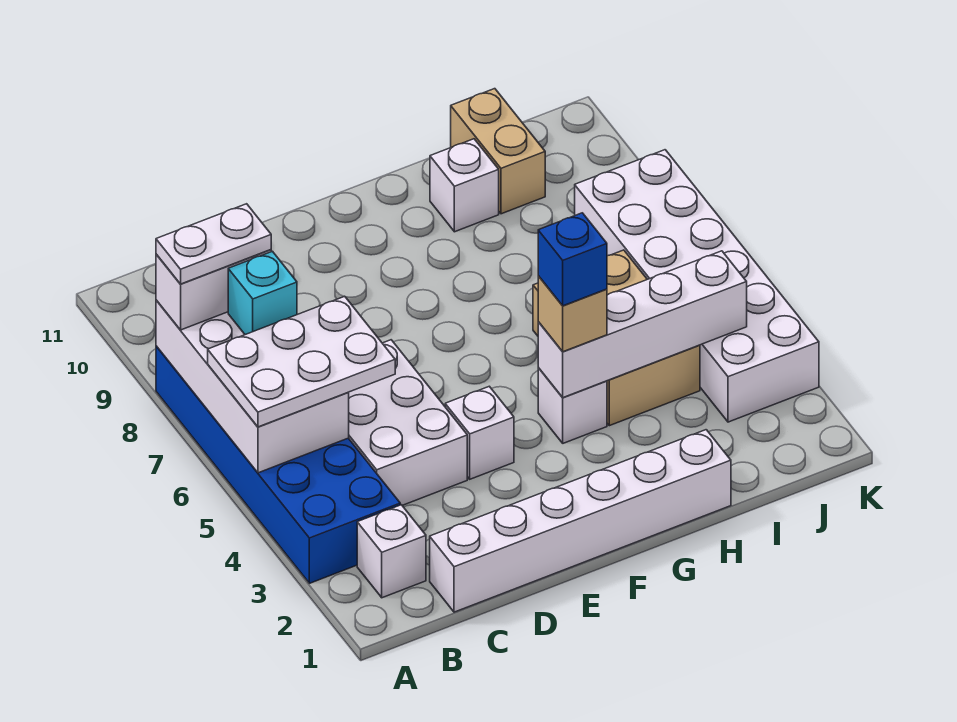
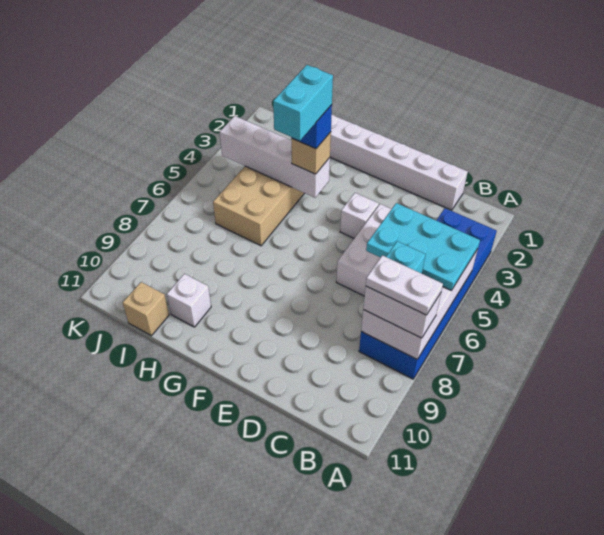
white plate A5:C6 level 3 -> cyan plate A5:C6 level 3
white brick B2 level 1 -> none
white brick G4 level 1 -> none
none -> cyan brick G4:G5 level 5
tan brick I10:I11 level 1 -> tan brick I11 level 1
white brick J3:K8 level 1 -> none

